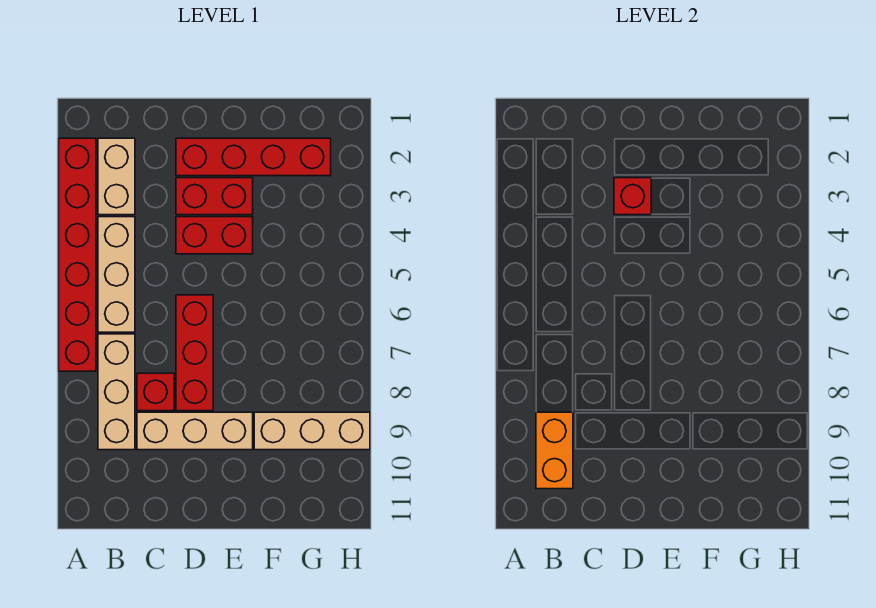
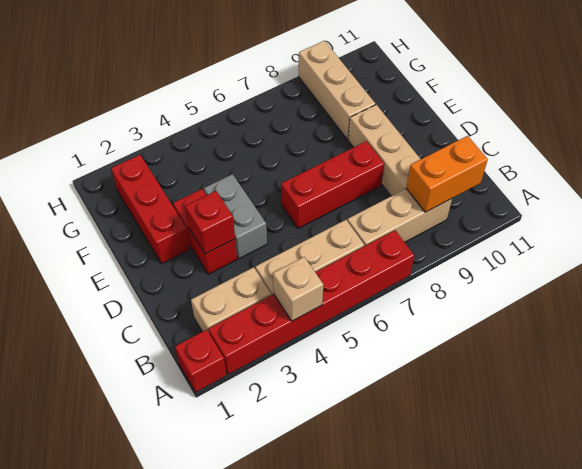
none -> tan brick A4 level 2
red brick C8 level 1 -> red brick A1 level 1
red brick D2:G2 level 1 -> red brick E2:G2 level 1
red brick D4:E4 level 1 -> grey brick D4:E4 level 1

